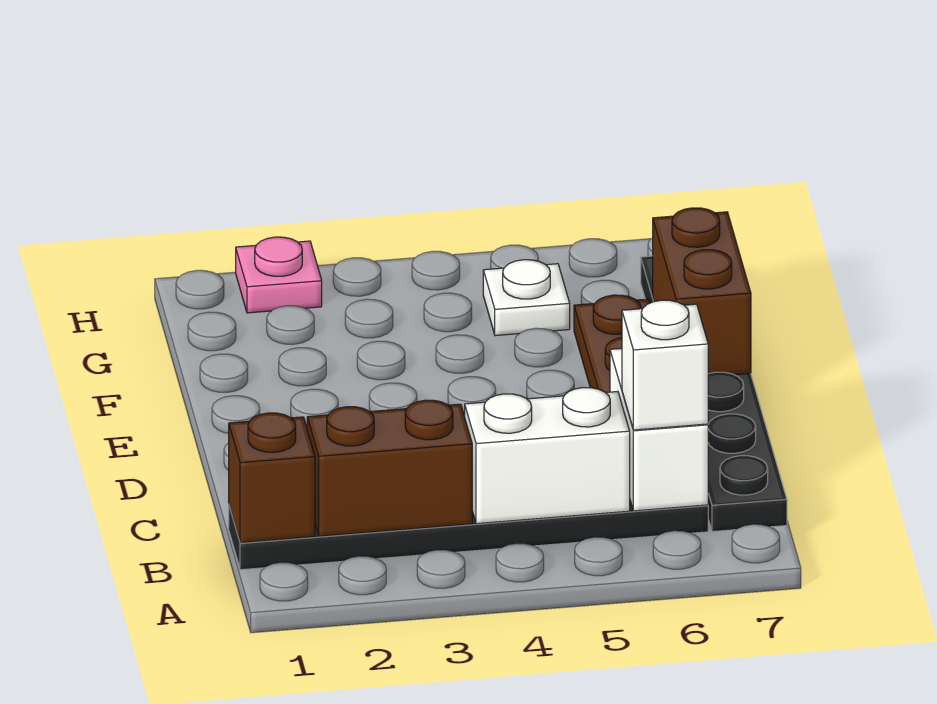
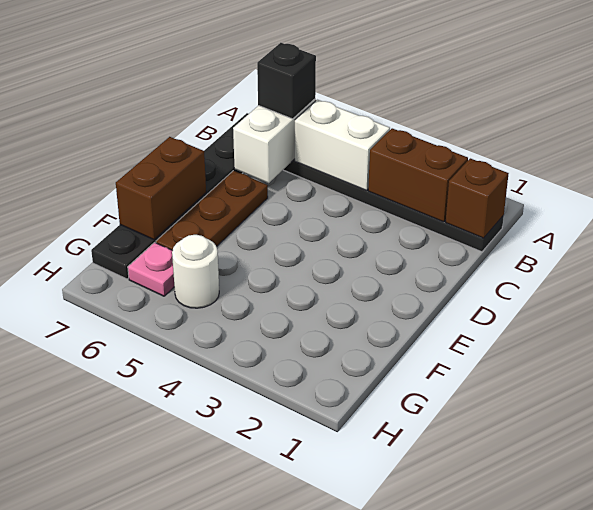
white brick B6 level 3 -> black brick B6 level 3
white plate G5 level 1 -> white round brick G5 level 1
pink plate H2 level 1 -> pink plate G6 level 1

